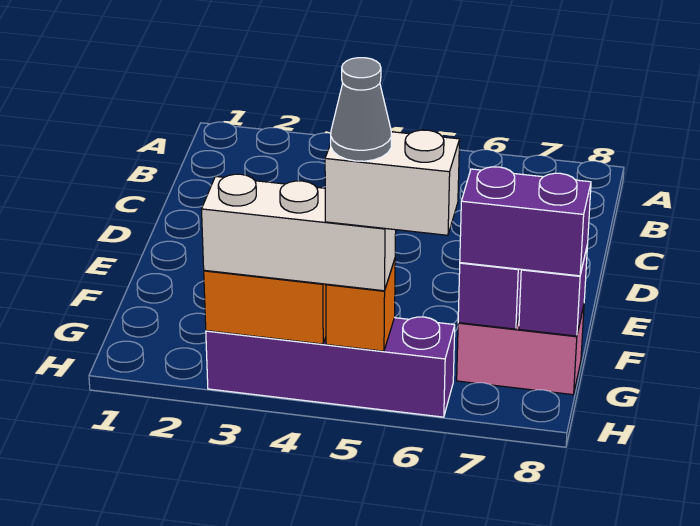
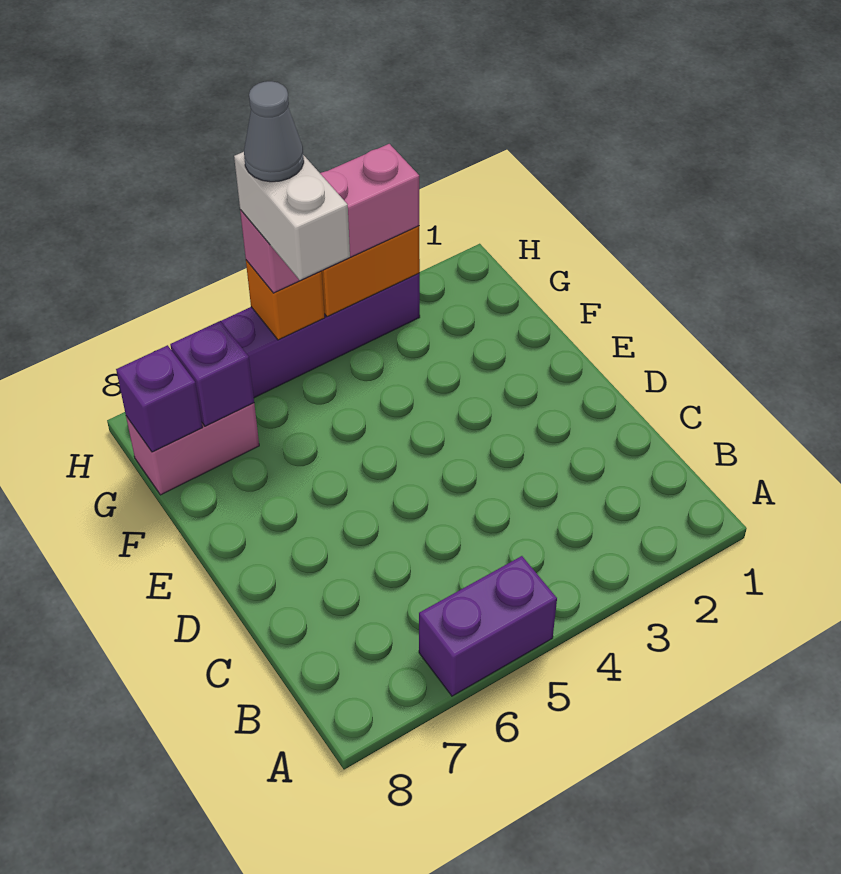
purple brick G7:G8 level 3 -> purple brick A5:A6 level 1
white brick H3:H5 level 3 -> pink brick H3:H5 level 3
white brick H5:H6 level 4 -> white brick G5:H5 level 4

